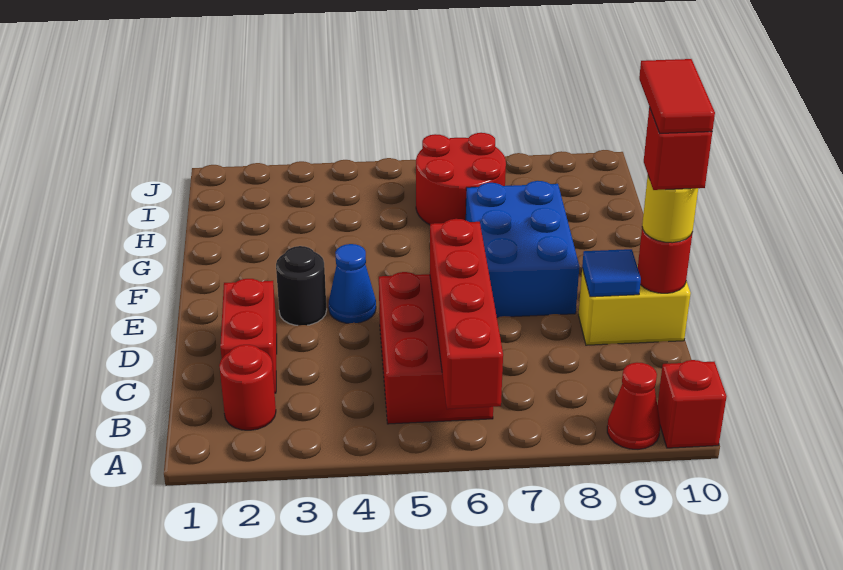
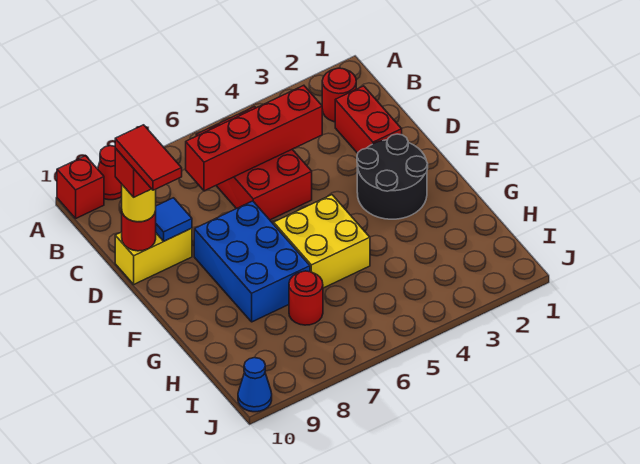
red brick A6:D6 level 2 -> red brick C4:C7 level 2
black round brick E3 level 1 -> black round brick E2:F3 level 1
blue cone E4 level 1 -> blue cone J10 level 1
none -> yellow brick F5:G6 level 1
red round brick H6:I7 level 1 -> red round brick H7 level 1

